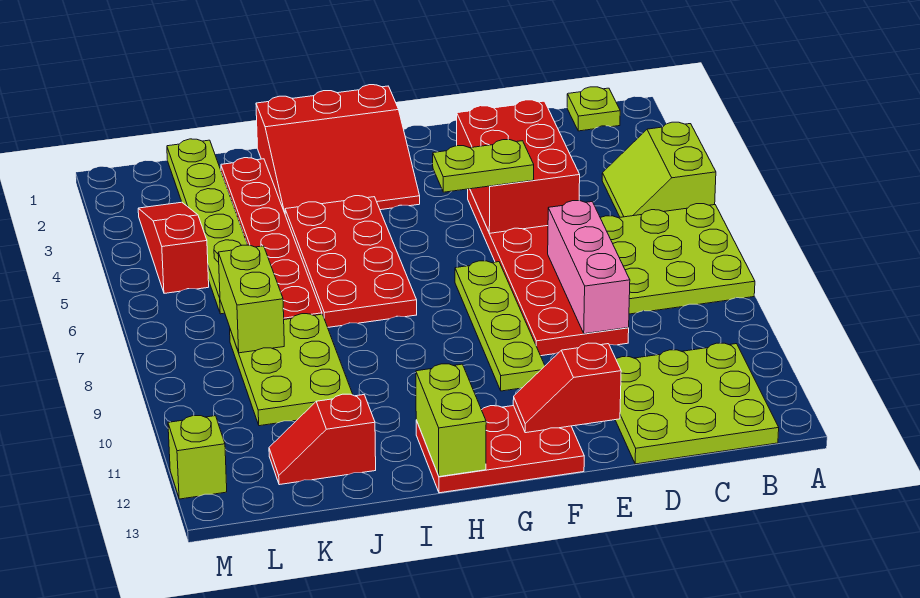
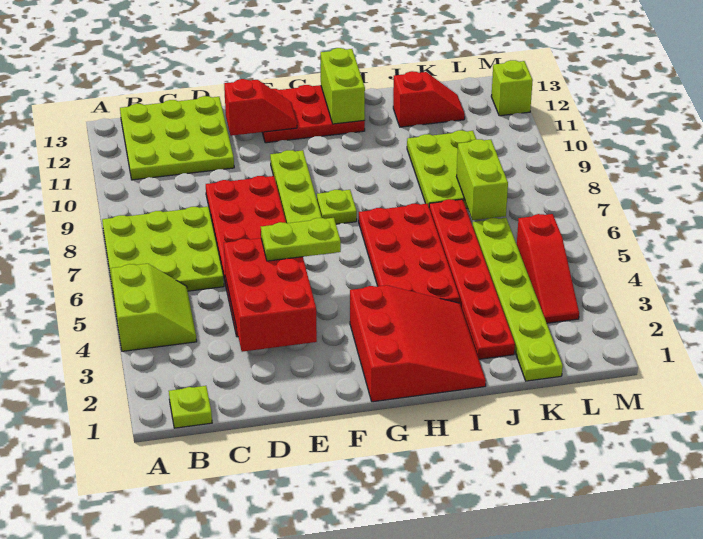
pink brick D7:D9 level 2 -> none
red slope G1:I3 level 1 top 1 -> red slope G1:I3 level 1 top G
none -> lime plate G8 level 1

